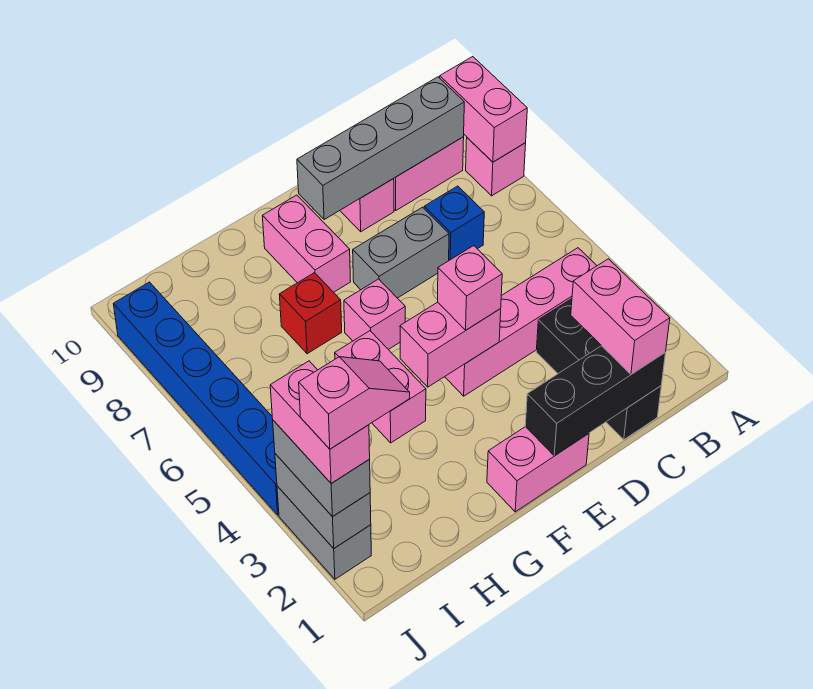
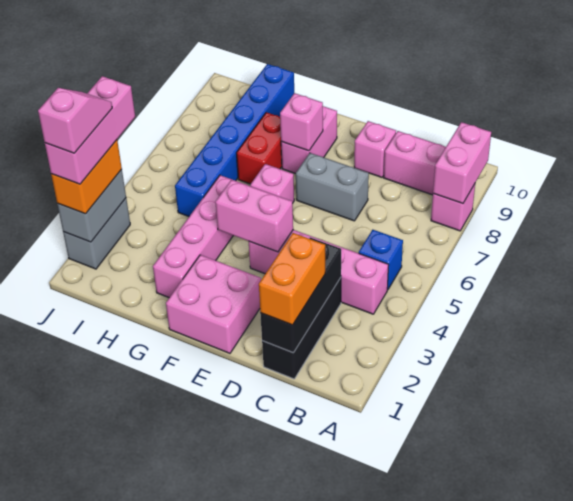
grey brick B9:E9 level 2 -> none
black brick C1:E1 level 2 -> black brick C1:C3 level 2
pink brick C1:C2 level 3 -> orange brick C1:C2 level 3
blue brick C7 level 1 -> blue brick B5 level 1
pink brick E1:F1 level 1 -> pink brick E1:F2 level 1
pink brick E4 level 3 -> pink brick F8 level 2
pink brick G4:G5 level 1 -> pink brick G2:G5 level 1
red brick G7 level 1 -> red brick G7:G8 level 1
pink slope I2:J2 level 5 top J -> pink slope J2:J3 level 5 top 2
grey brick J2:J3 level 3 -> orange brick J2:J3 level 3
pink brick J2:J3 level 4 -> pink brick J2:J4 level 4
blue brick J4:J9 level 1 -> blue brick H5:H10 level 1

